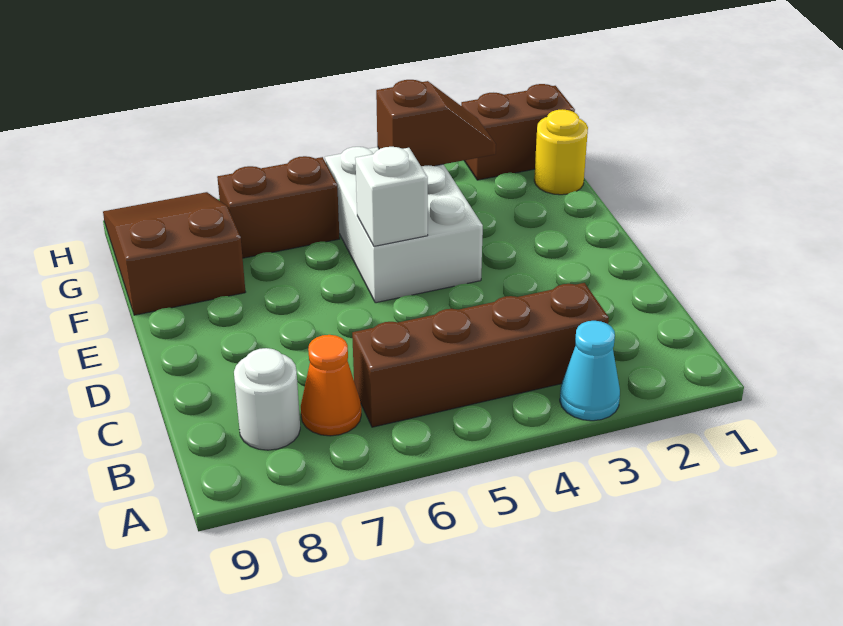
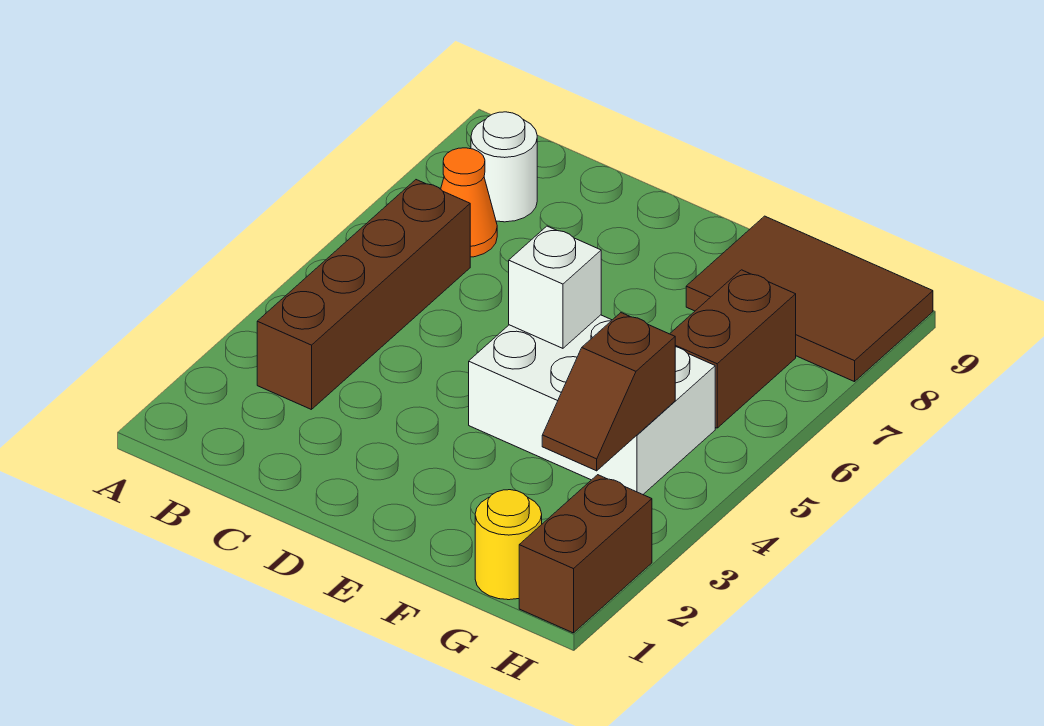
cyan cone A3 level 1 -> none
brown slope F8:H9 level 1 top F -> brown tile F8:H9 level 1

